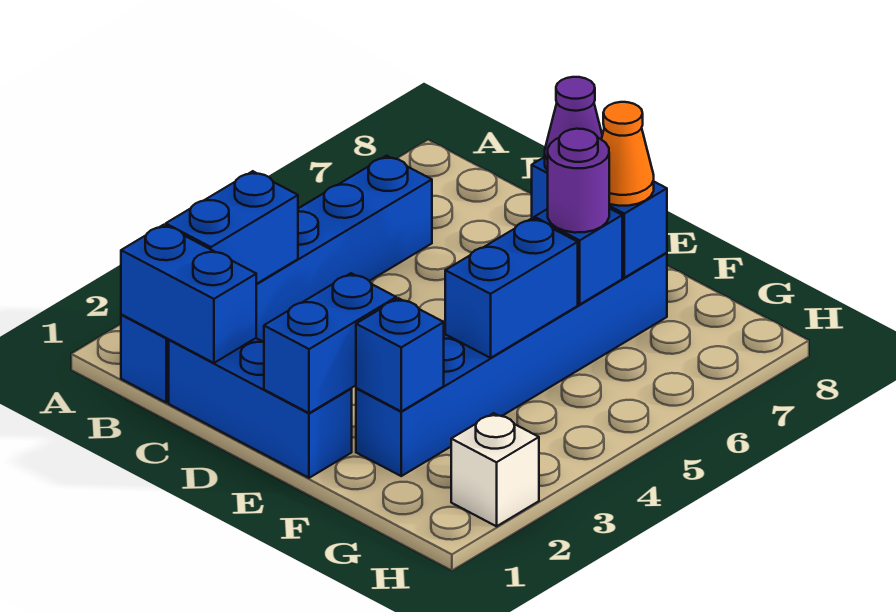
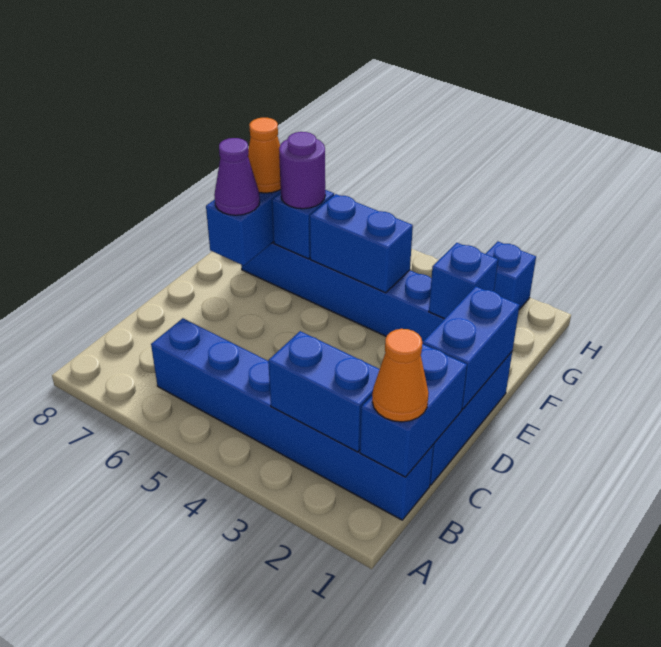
none -> orange cone B1 level 3
blue brick E1:E2 level 2 -> blue brick D1:E1 level 2
white brick H2 level 1 -> blue brick H2 level 1

